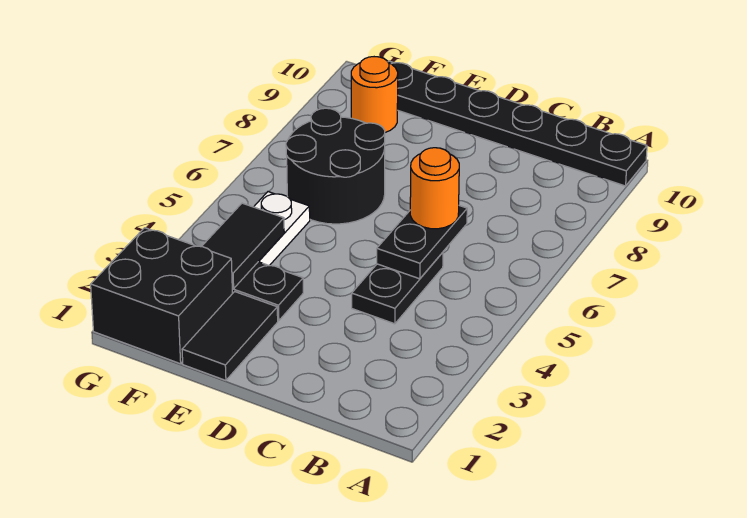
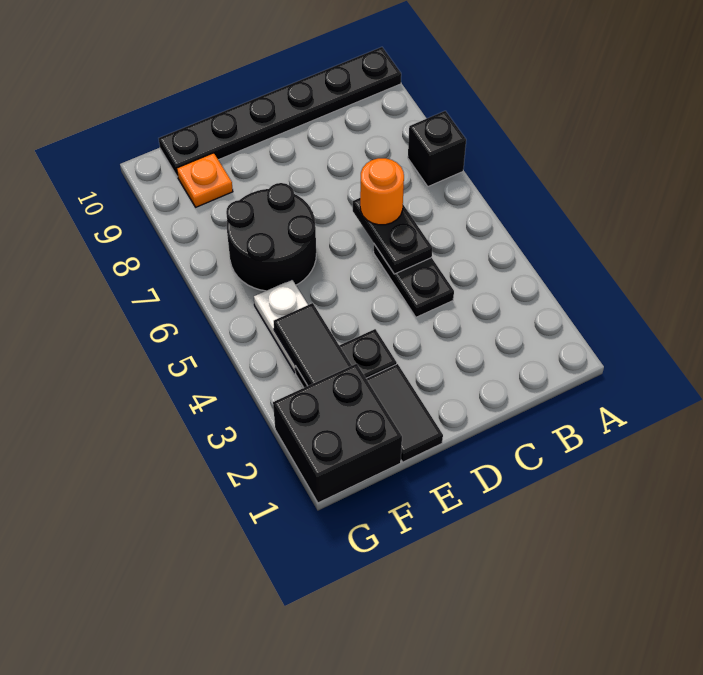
none -> black brick A7 level 1
orange round brick F9 level 1 -> orange plate F9 level 1

